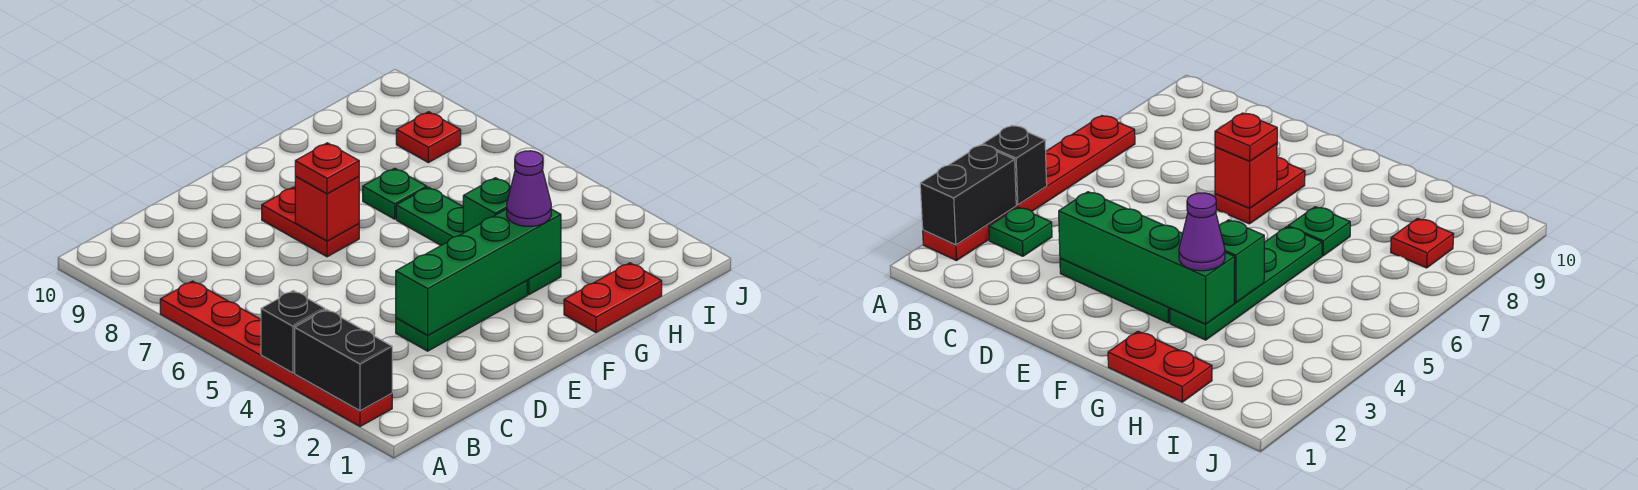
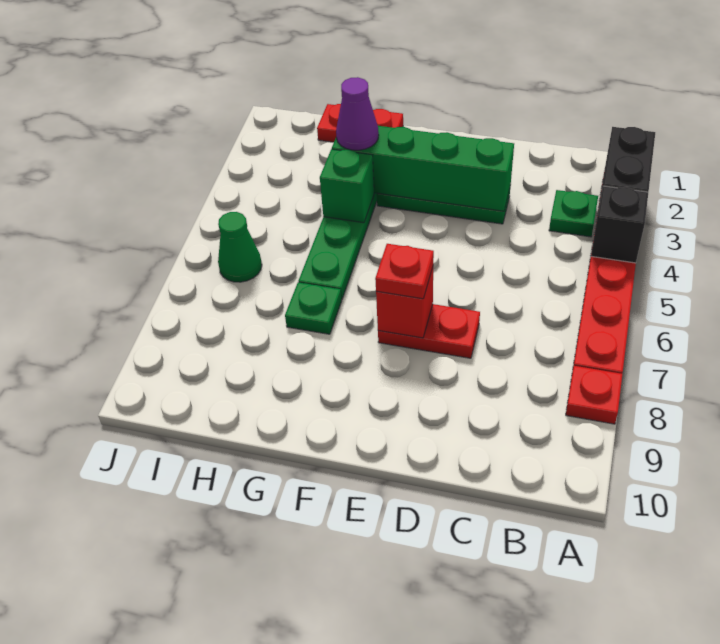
red plate E7:E8 level 1 -> red plate D7:E7 level 1
none -> green cone I6 level 1
red plate I8 level 1 -> red plate A8 level 1

